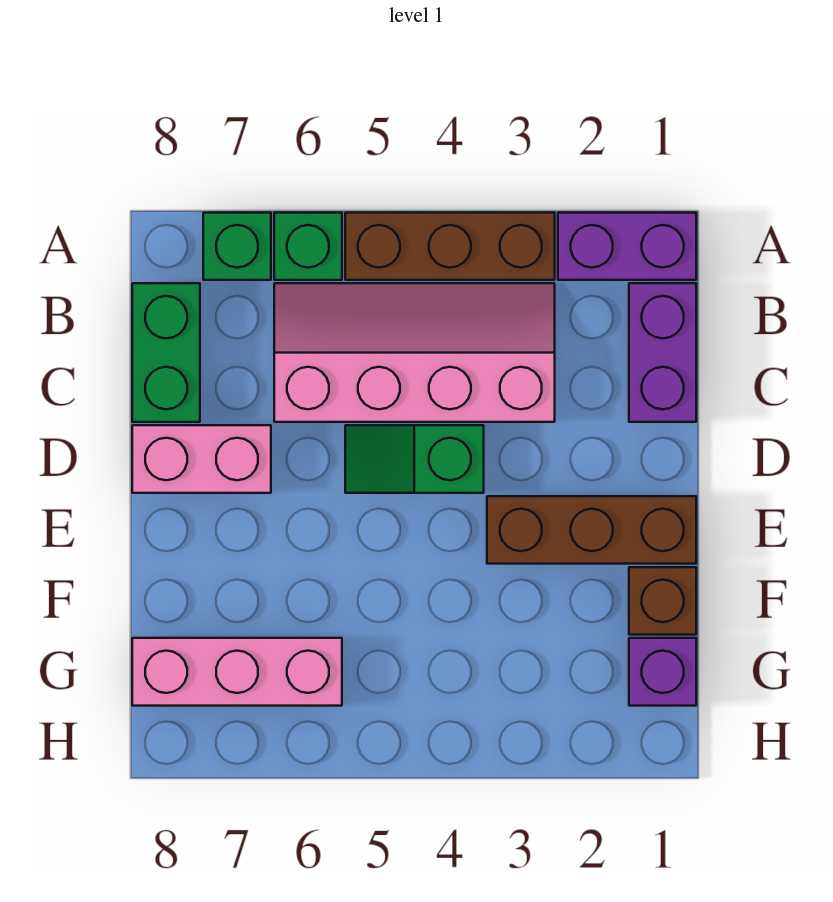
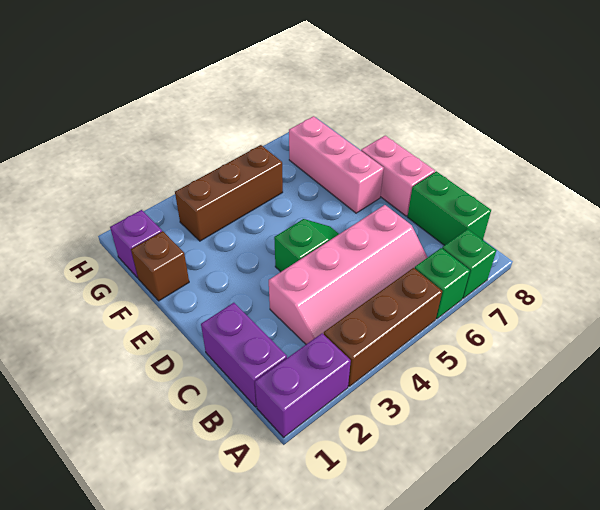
pink brick D7:D8 level 1 -> pink brick D8:E8 level 1
brown brick E1:E3 level 1 -> brown brick G3:G5 level 1
pink brick G6:G8 level 1 -> pink brick E7:G7 level 1

